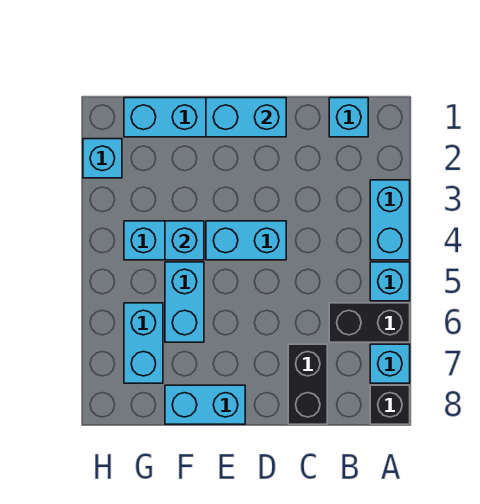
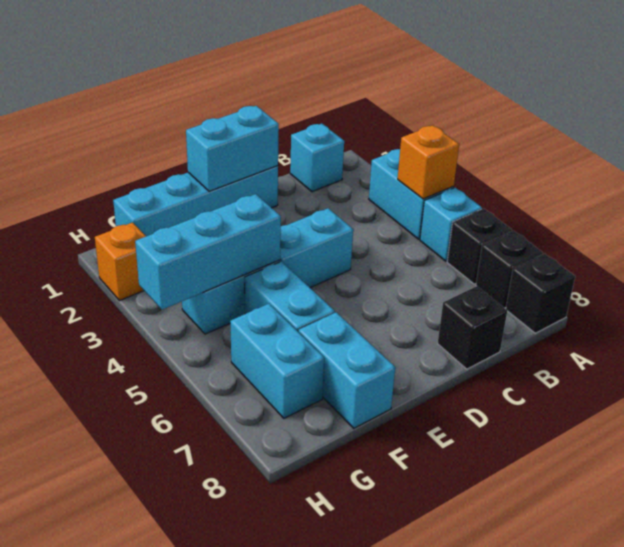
none -> orange brick A4 level 2
black brick A6:B6 level 1 -> black brick A6 level 1
cyan brick A7 level 1 -> black brick A7 level 1
black brick C7:C8 level 1 -> black brick C8 level 1
cyan brick E8:F8 level 1 -> cyan brick F7:F8 level 1
cyan brick F4 level 2 -> cyan brick F4:H4 level 2
cyan brick H2 level 1 -> orange brick H2 level 1

